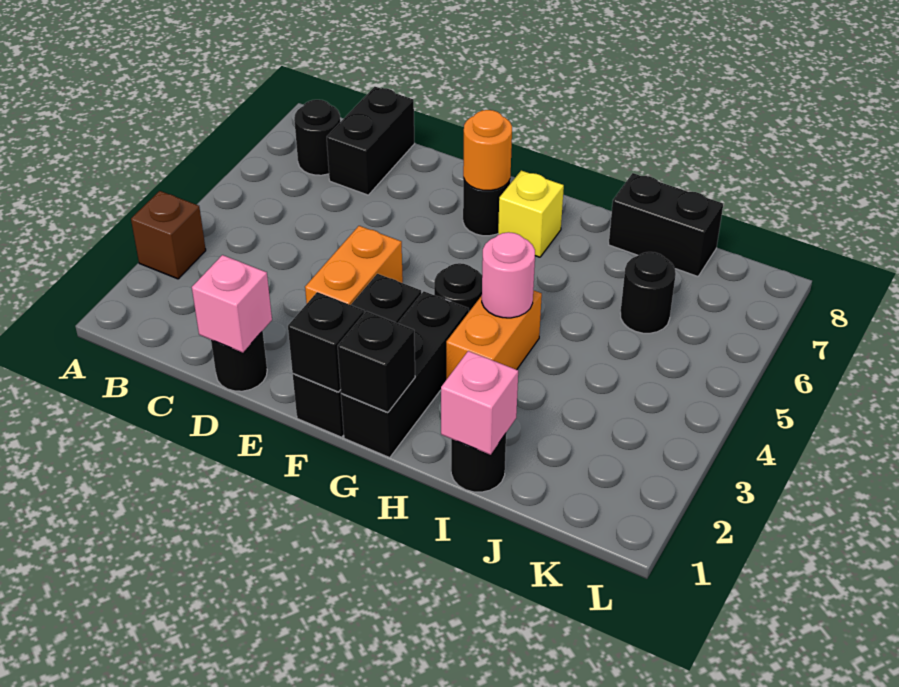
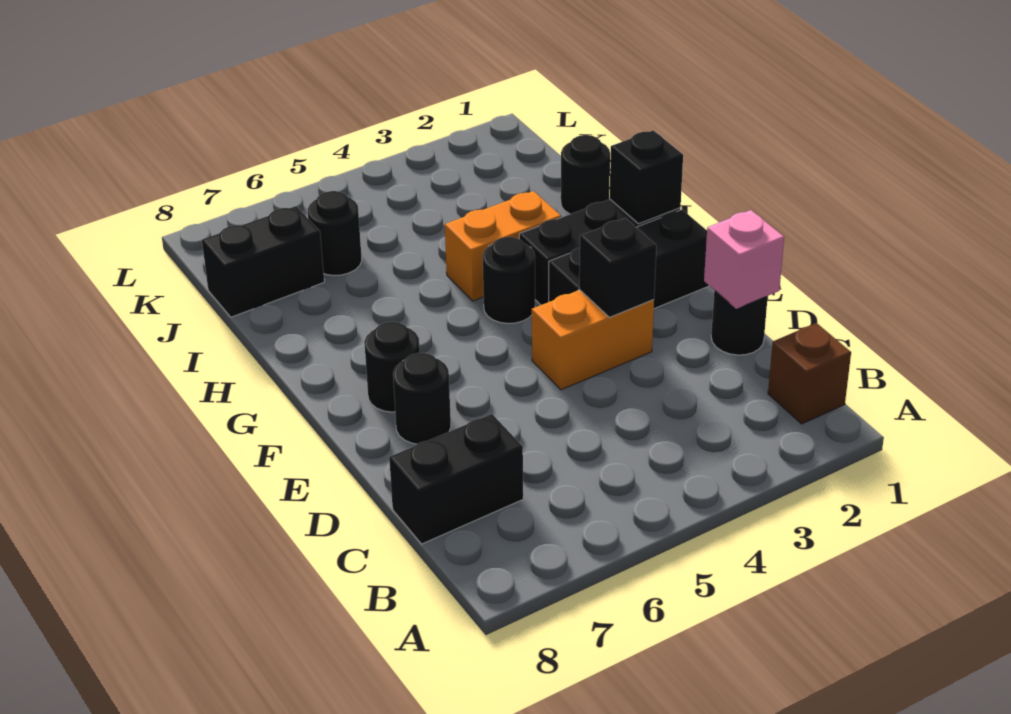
brown brick A3 level 1 -> brown brick B1 level 1
black round brick B7 level 1 -> black round brick E7 level 1
black brick F1 level 2 -> black brick E3 level 2
orange round brick F7 level 2 -> none
yellow brick G7 level 1 -> none
pink round brick H4 level 2 -> none
pink brick I1 level 2 -> none
black brick I8:J8 level 1 -> black brick J7:J8 level 1

